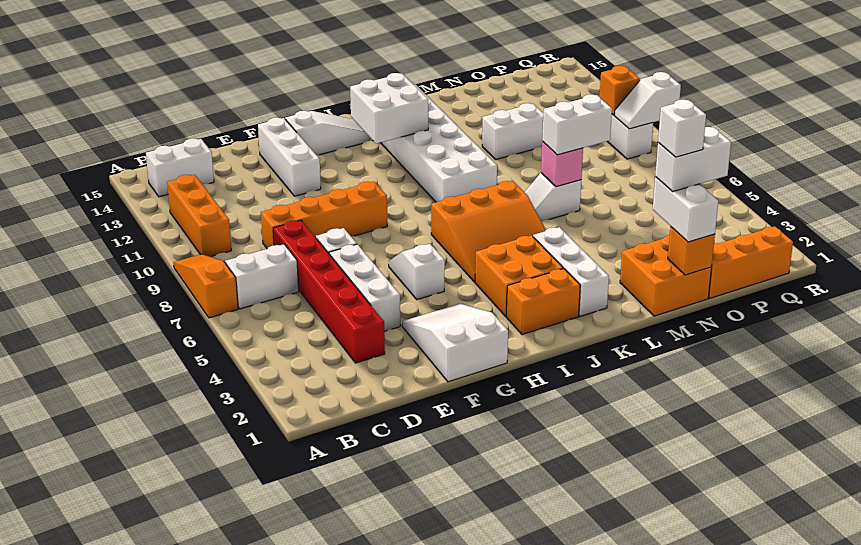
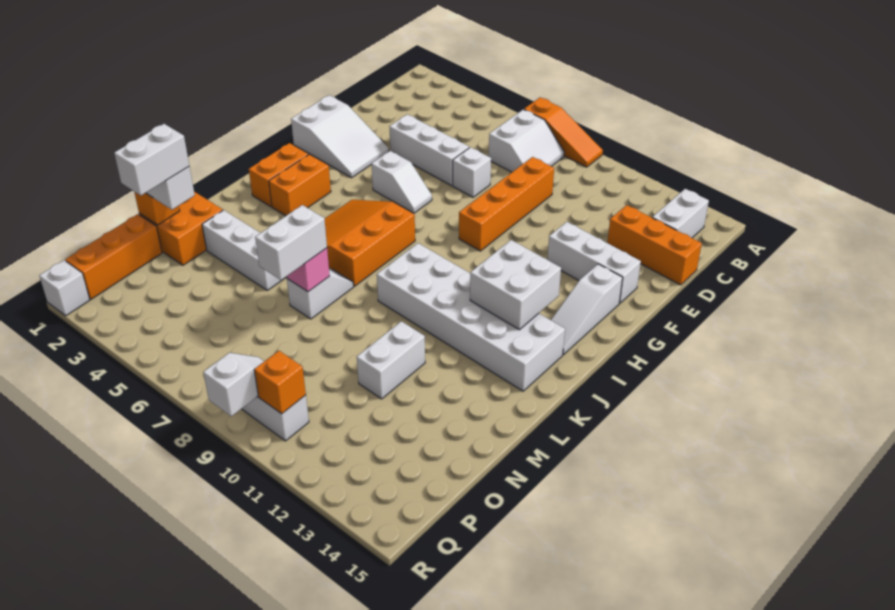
orange brick B10:B12 level 1 -> orange brick D13:D15 level 1
red brick D3:D8 level 1 -> none
orange brick I3:J4 level 1 -> orange brick I3:J3 level 1
white brick K2:K4 level 1 -> white brick M3:M5 level 1
white brick N2 level 5 -> white brick R1 level 1

